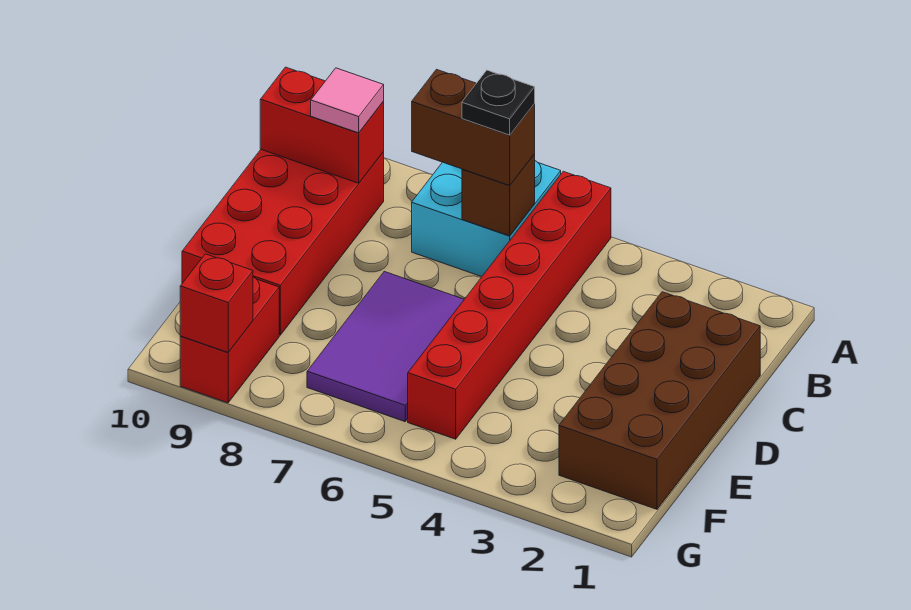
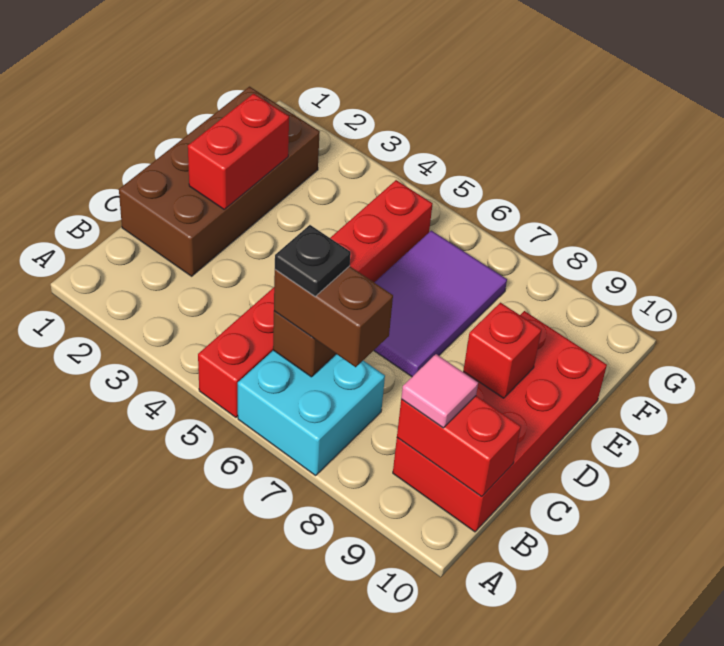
red brick F9:G9 level 1 -> red brick D2:E2 level 2
red brick G9 level 2 -> red brick D9 level 2

